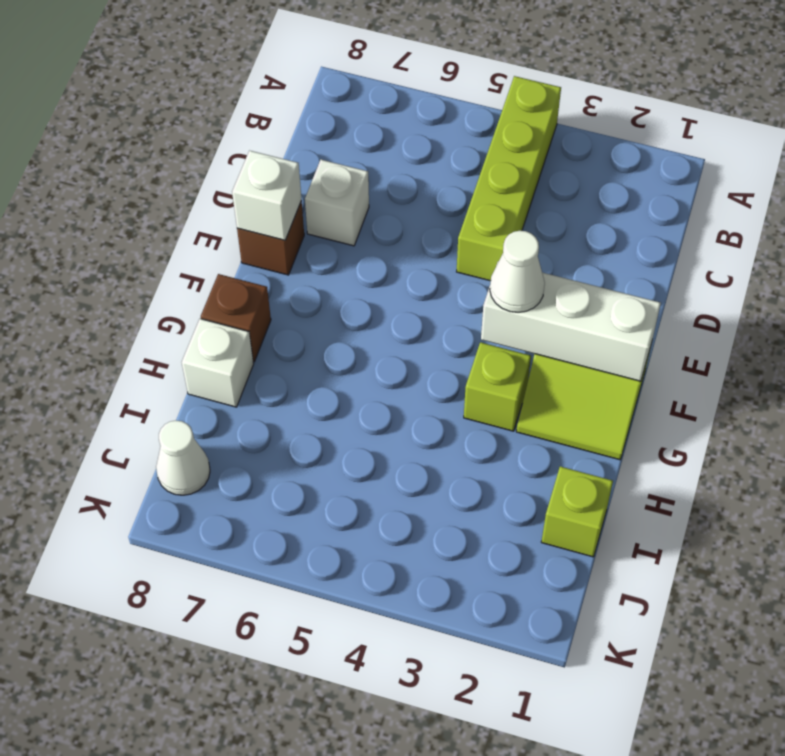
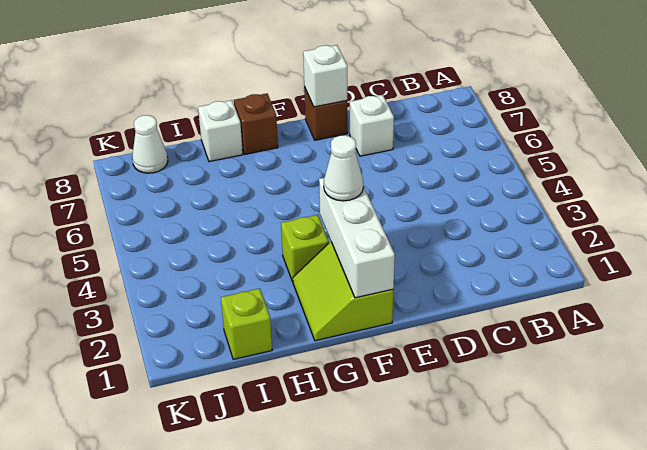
lime brick A4:D4 level 1 -> none

